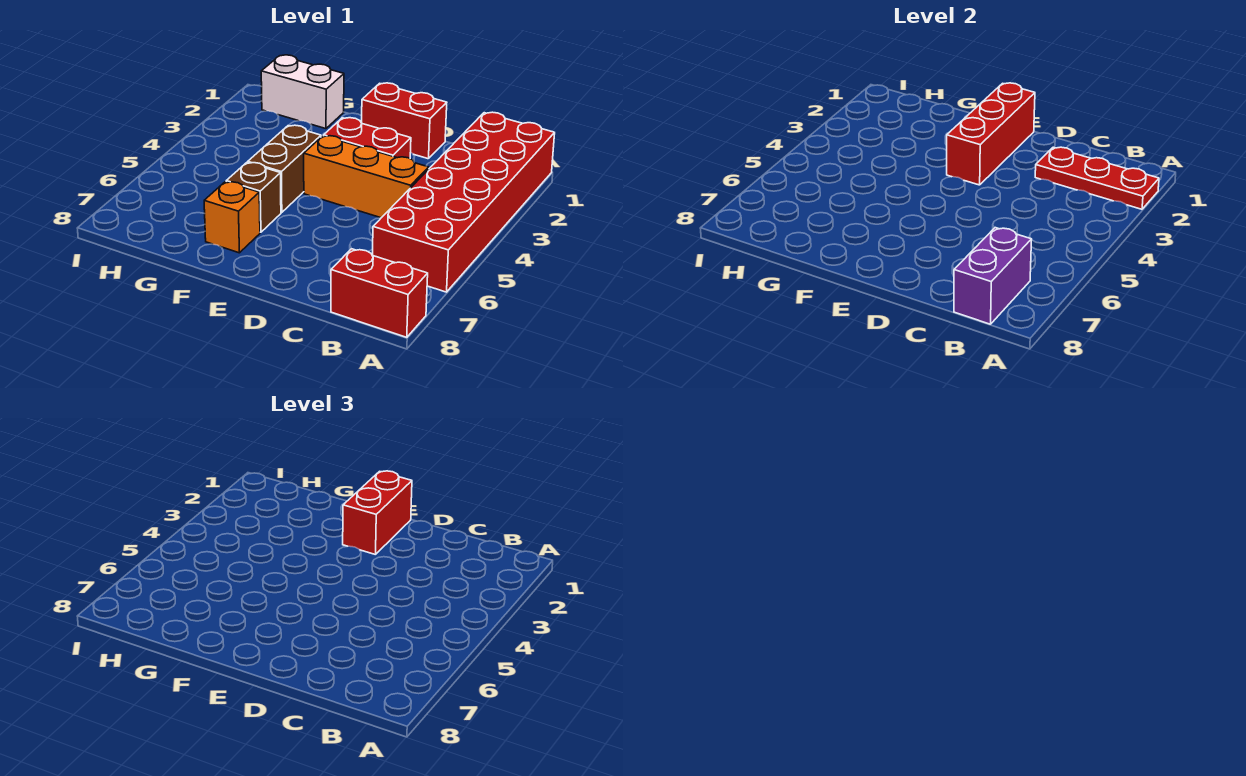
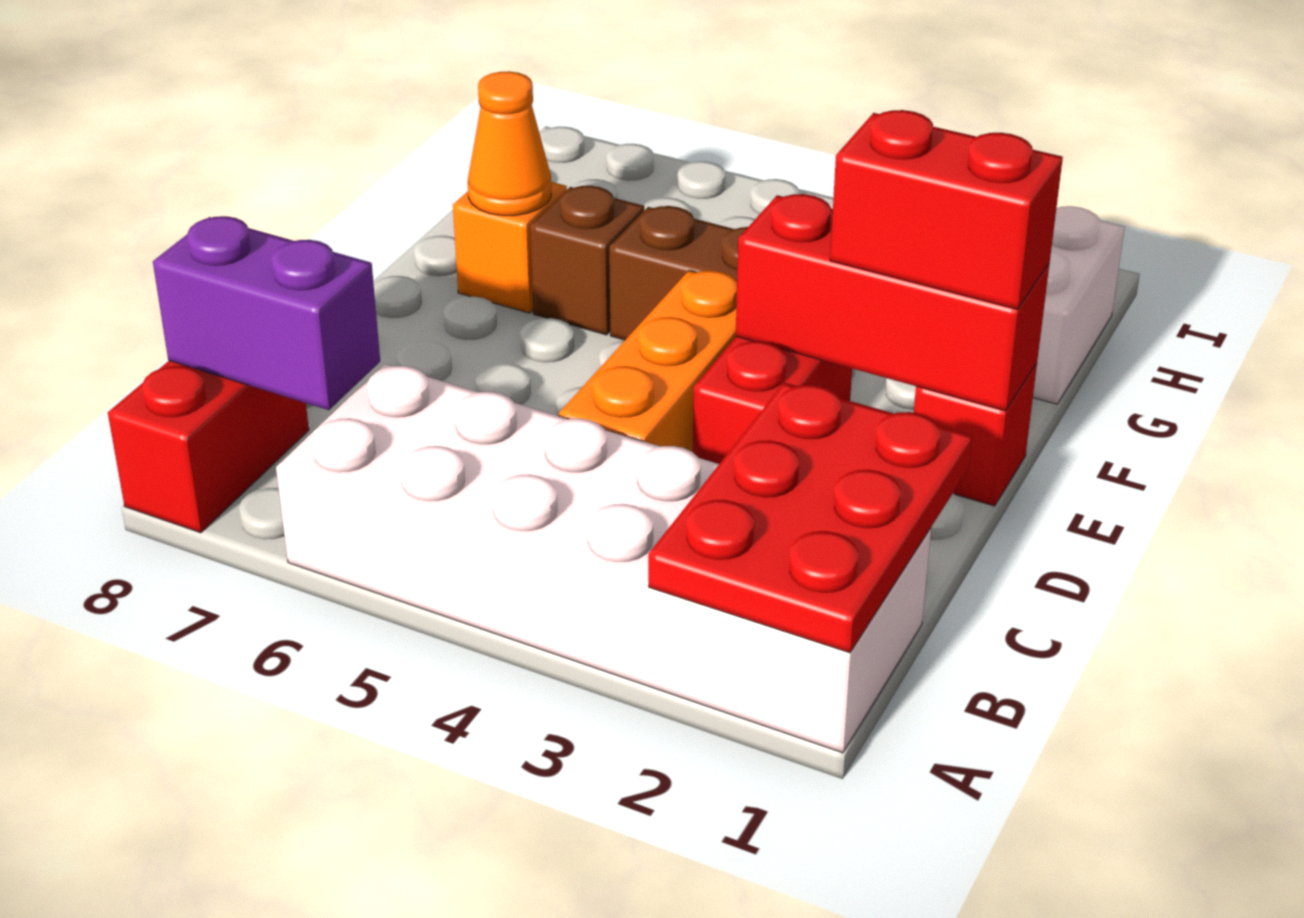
red brick A1:B6 level 1 -> white brick A1:B6 level 1
red plate A2:C2 level 2 -> red plate A1:C2 level 2
red brick D1:E1 level 1 -> red brick E1 level 1
none -> orange cone F7 level 2

